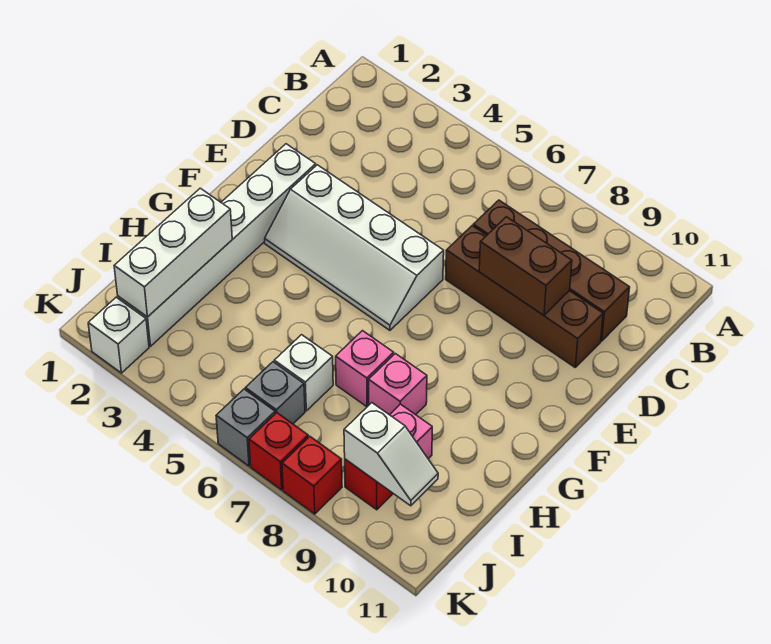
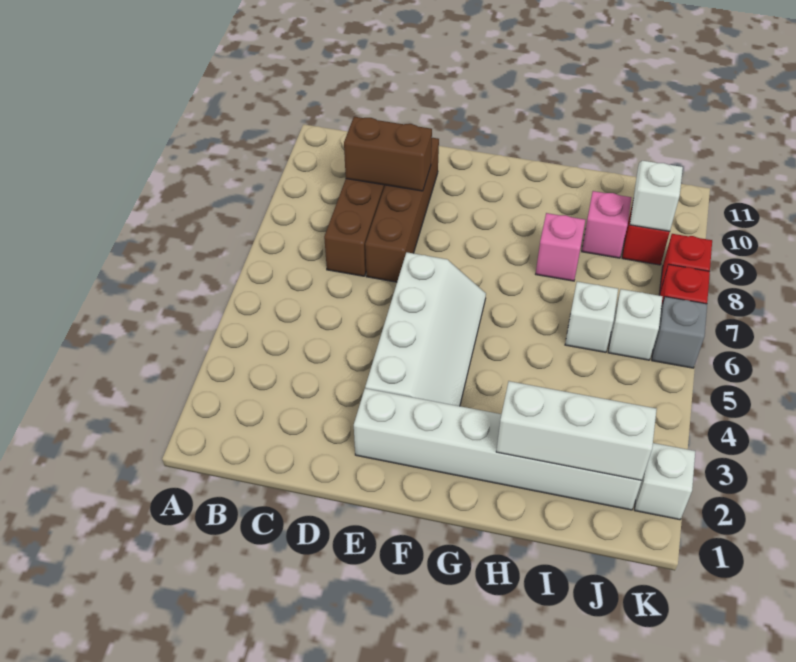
brown brick D8:D9 level 2 -> brown brick C9:D9 level 2
pink brick H7 level 1 -> none
grey brick J6 level 1 -> white brick J6 level 1

